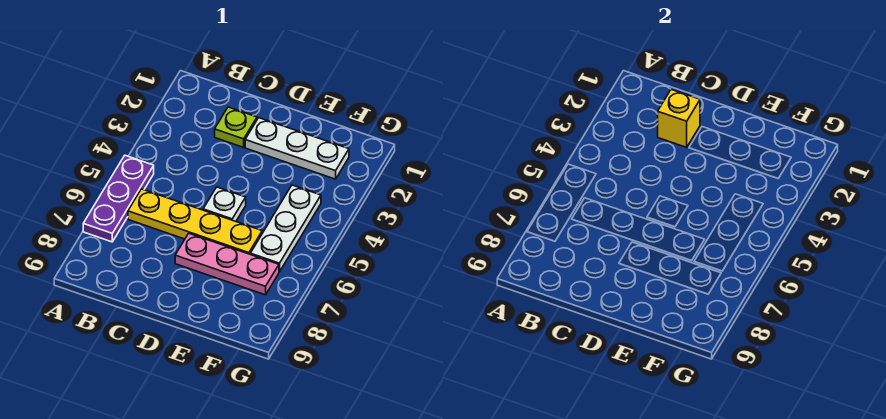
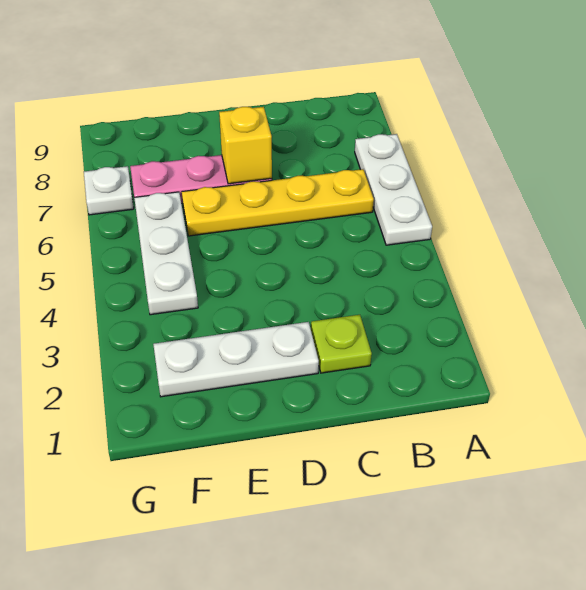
purple plate A5:A7 level 1 -> white plate A5:A7 level 1
yellow brick C2 level 2 -> yellow brick D7 level 2
white plate D5 level 1 -> white plate G7 level 1

